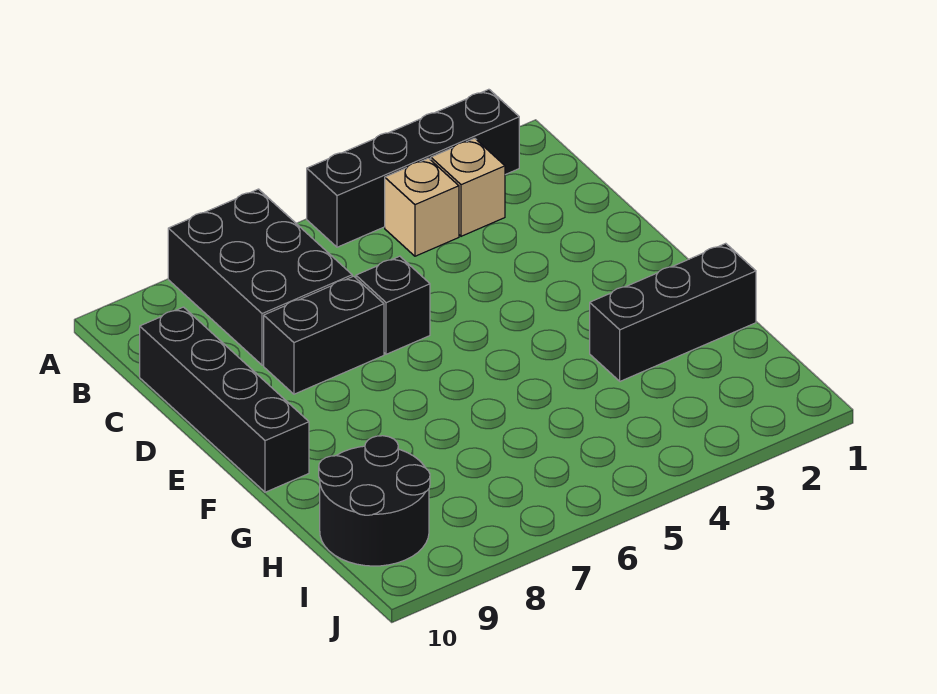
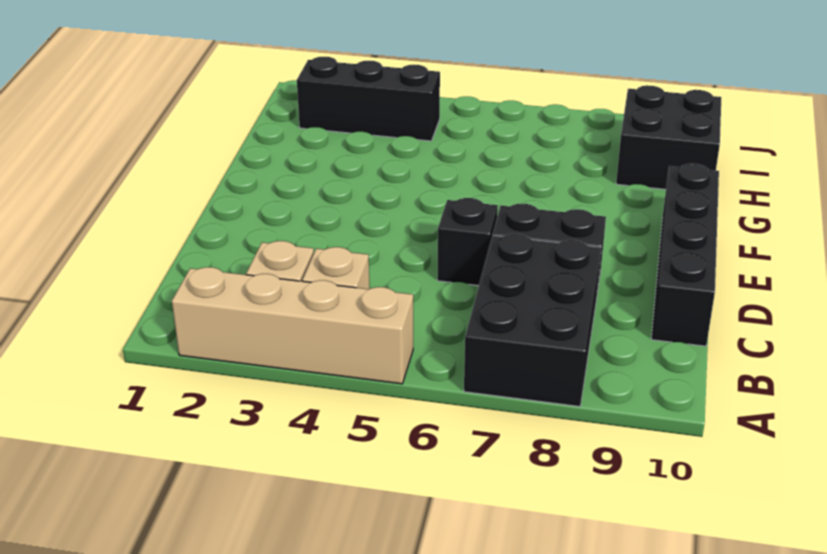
black brick A2:A5 level 1 -> tan brick A2:A5 level 1
black brick G1:G3 level 1 -> black brick I2:I4 level 1
black round brick H9:I10 level 1 -> black brick H9:I10 level 1

